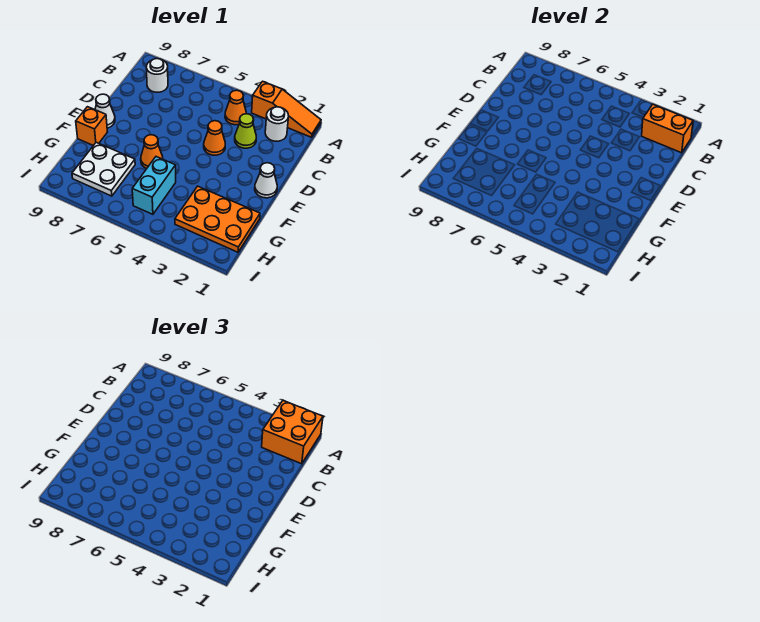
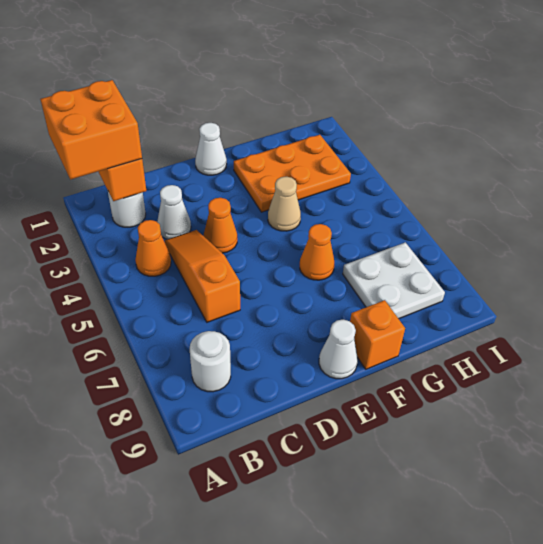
orange slope A1:A3 level 1 top 3 -> orange slope C4:C6 level 1 top 6
lime cone C3 level 1 -> white cone C3 level 1
none -> tan cone F4 level 1
orange plate G1:H3 level 1 -> orange plate F2:H3 level 1
cyan brick G5:H5 level 1 -> none

